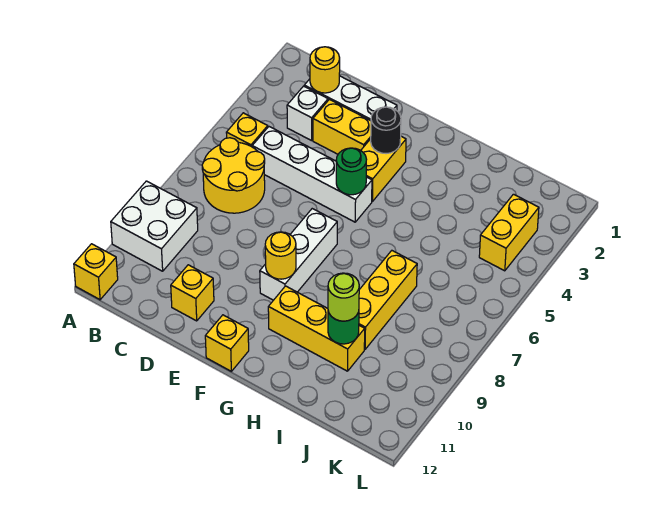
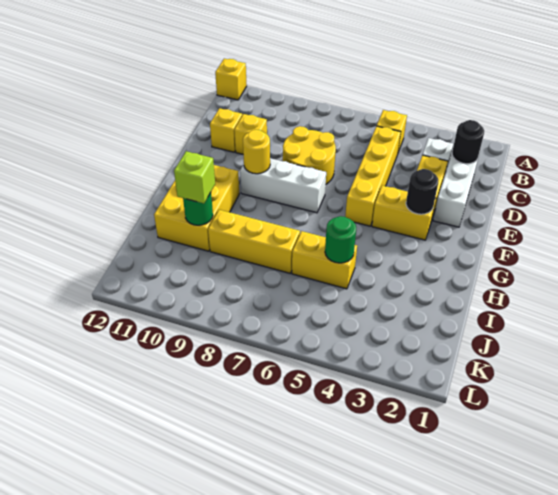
white brick A9:B10 level 1 -> none
yellow round brick B6:C7 level 1 -> yellow round brick D7:E8 level 1
yellow round brick C2 level 2 -> black round brick C2 level 2
white brick C5:F5 level 1 -> yellow brick C5:F5 level 1
green round brick F5 level 2 -> green round brick I5 level 2
yellow brick F12 level 1 -> yellow brick D10 level 1
yellow brick G10:I10 level 1 -> yellow brick G10:I11 level 1
lime round brick I10 level 3 -> lime brick I10 level 3
yellow brick K3:K4 level 1 -> yellow brick I5:I6 level 1

